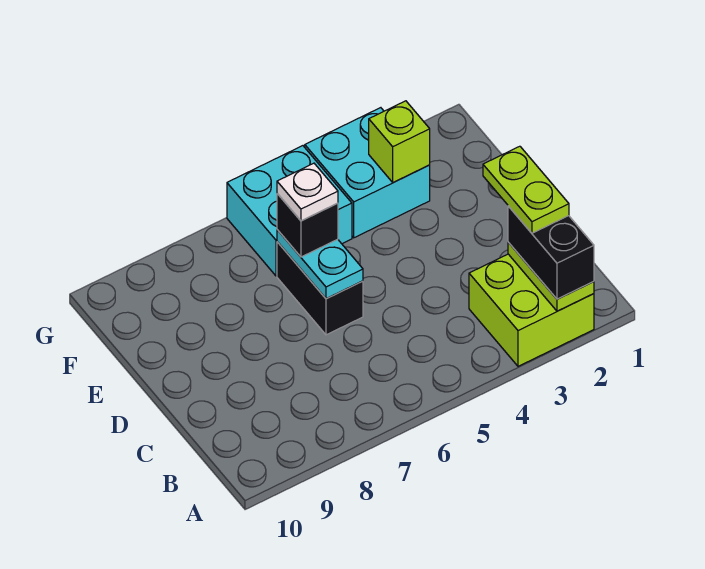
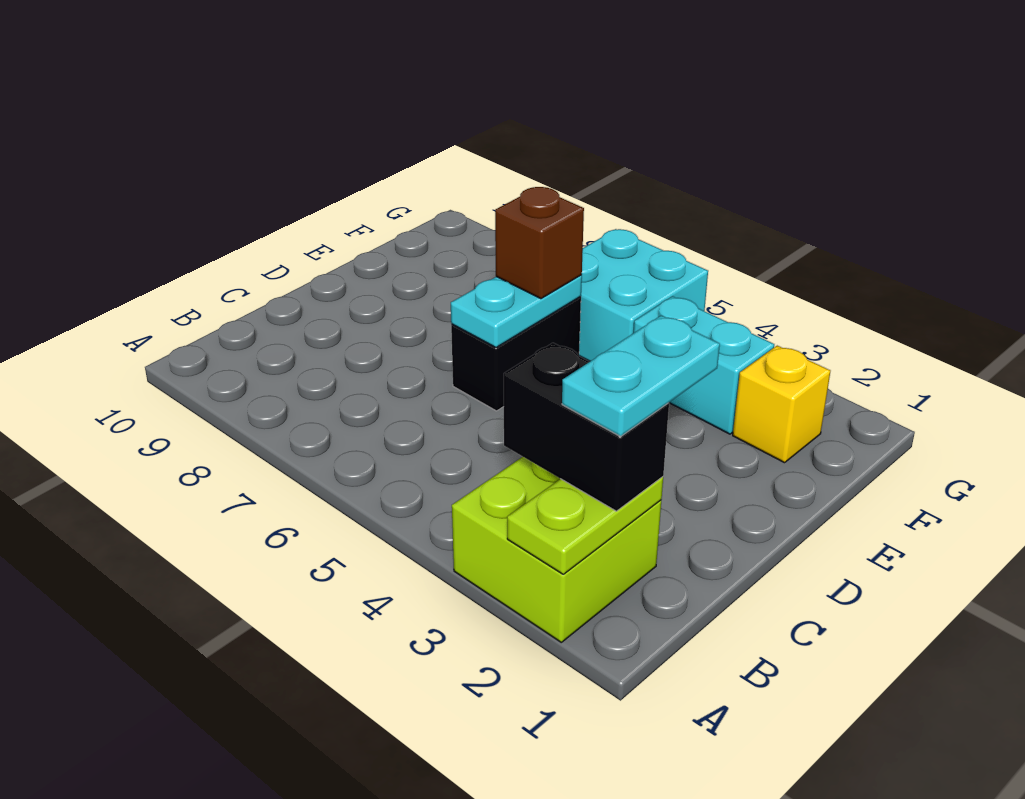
black brick A2:B2 level 3 -> black brick B2:B3 level 3
lime plate B2:C2 level 4 -> cyan plate B2:C2 level 4
black brick E6 level 3 -> brown brick E6 level 3
white plate E6 level 4 -> none
none -> yellow brick F2 level 1
cyan brick F3:G4 level 1 -> cyan brick F3:F4 level 1
lime brick F3 level 2 -> none

